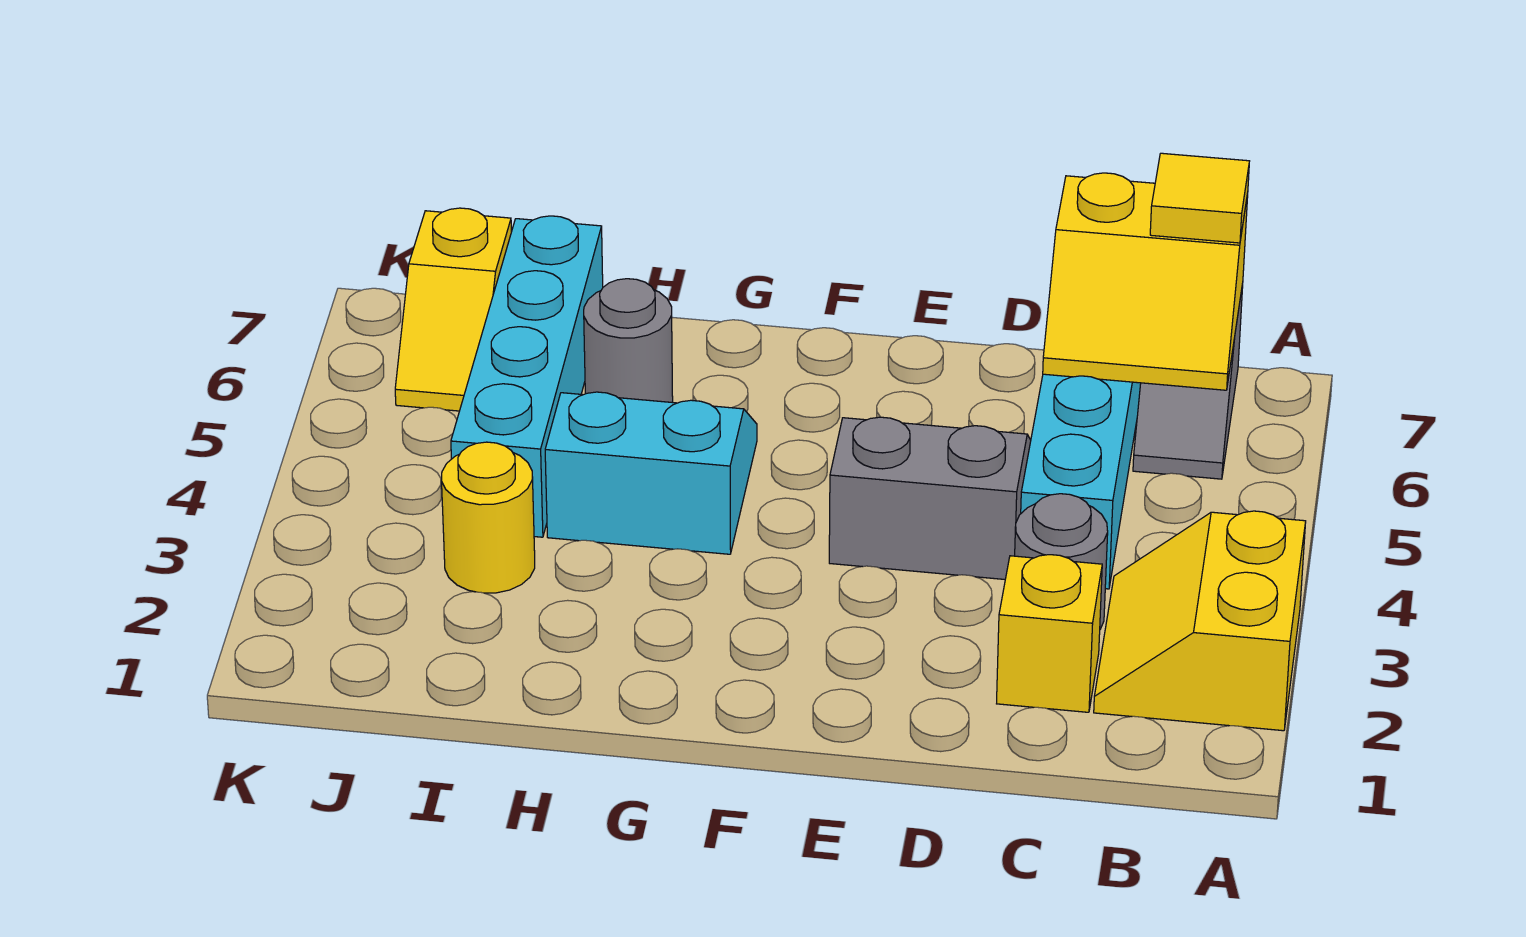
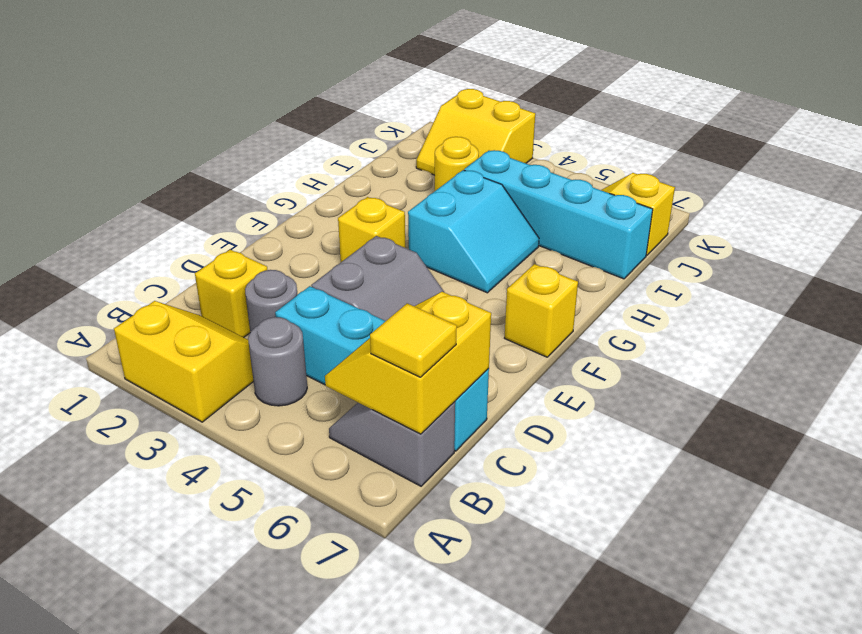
none -> yellow brick F3 level 1
none -> yellow brick F7 level 1
grey round brick H6 level 1 -> grey round brick B4 level 1
none -> yellow slope J2:K3 level 1 top K

